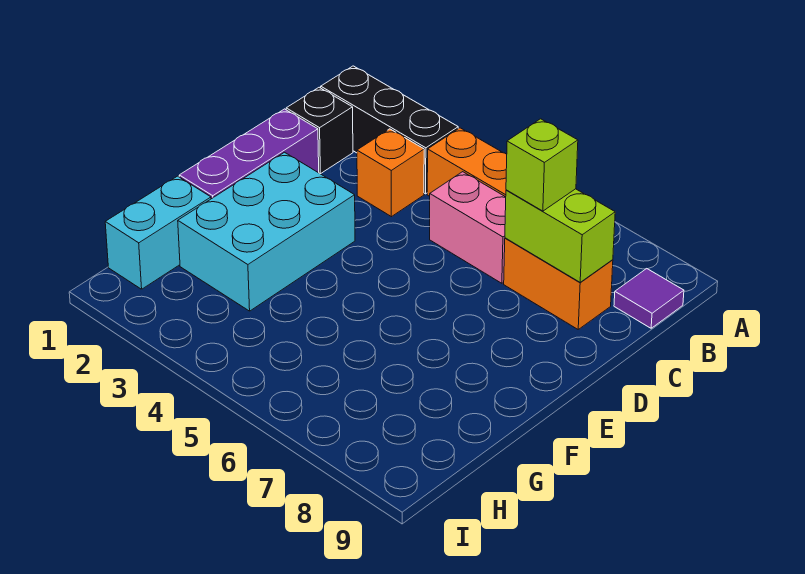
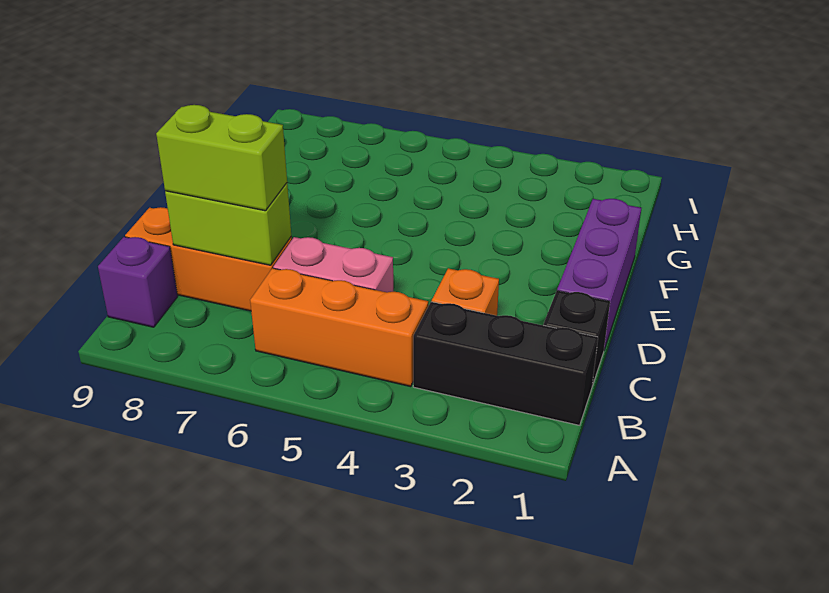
purple tile B9 level 1 -> purple brick B9 level 1
orange brick C7:C8 level 1 -> orange brick C7:C9 level 1
lime brick C7 level 3 -> lime brick C7:C8 level 3
cyan brick E2:G3 level 1 -> none
cyan brick G1:H1 level 1 -> none

